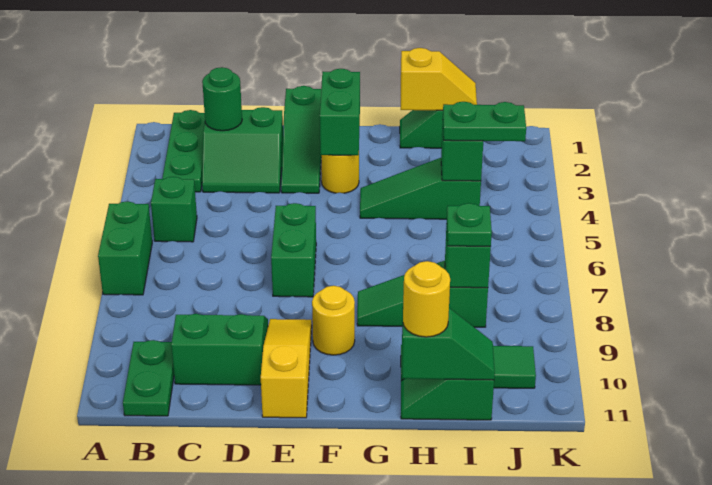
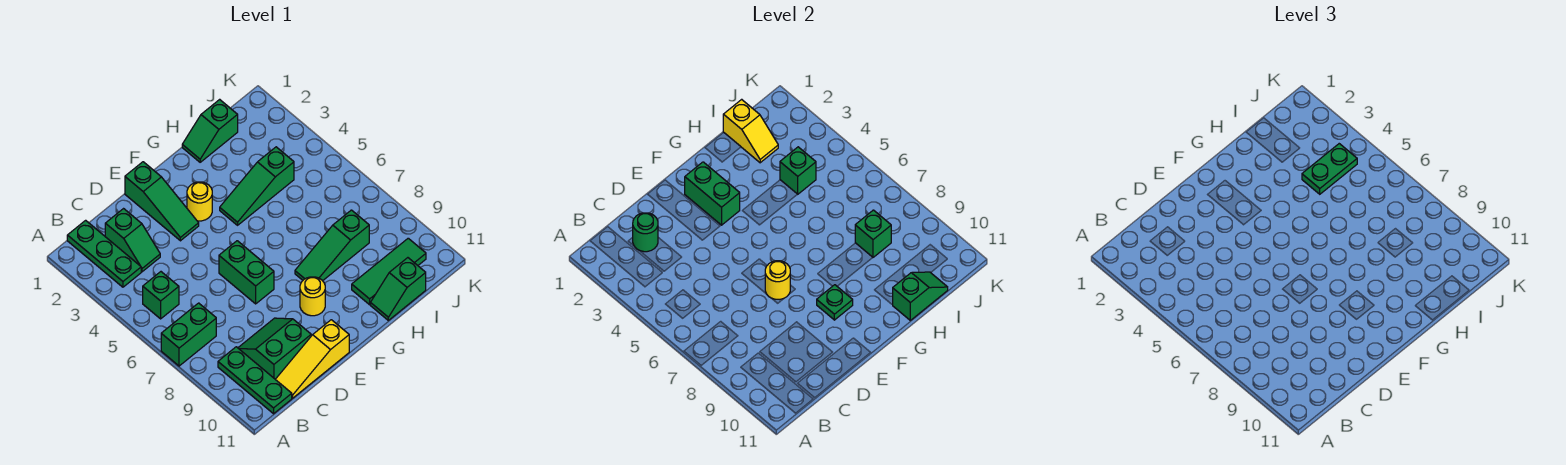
green brick A6:A7 level 1 -> green brick A7:B7 level 1
green plate B10:B11 level 1 -> green plate B9:B11 level 1
green slope C2:D3 level 1 top 2 -> green slope C2:C3 level 1 top 2
yellow slope E9:E11 level 1 top 11 -> yellow slope C11:E11 level 1 top E
yellow slope H1:I1 level 2 top H -> yellow slope I1:I2 level 2 top 1
yellow round brick H11 level 3 -> yellow round brick E7 level 2
green plate I8 level 3 -> green plate F9 level 2

